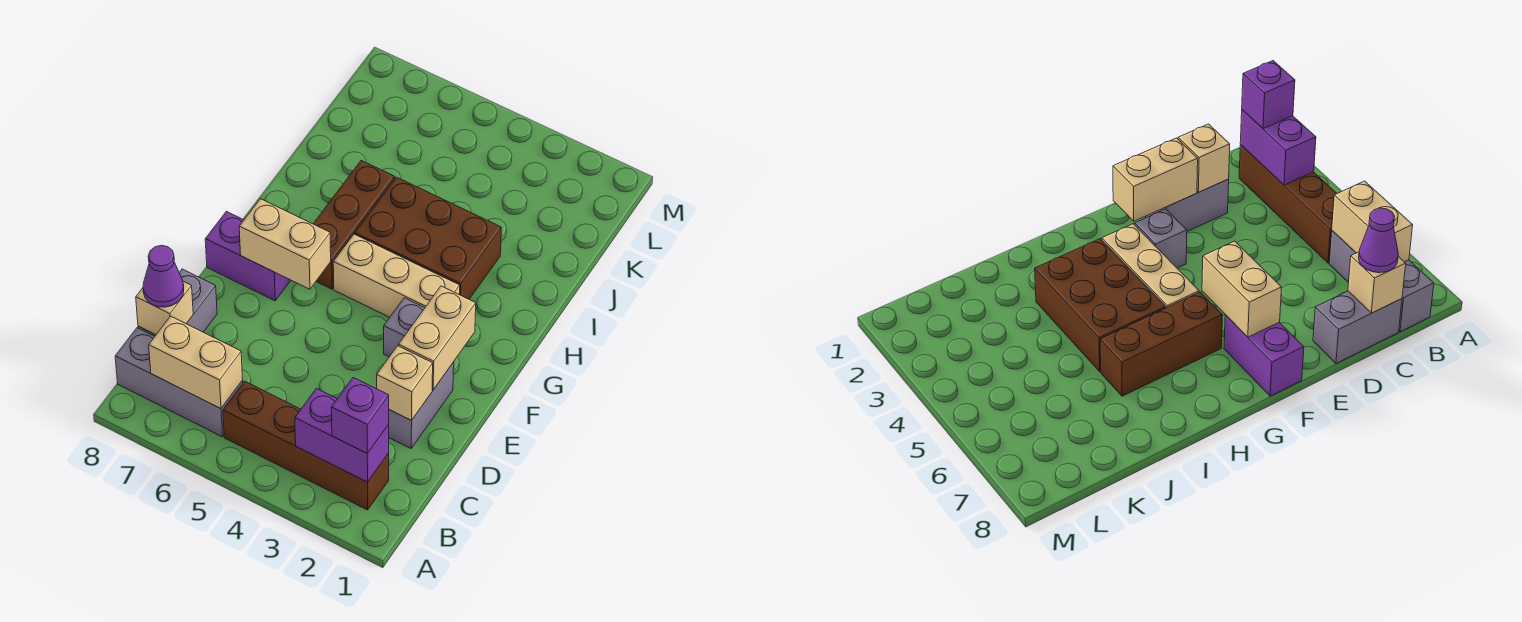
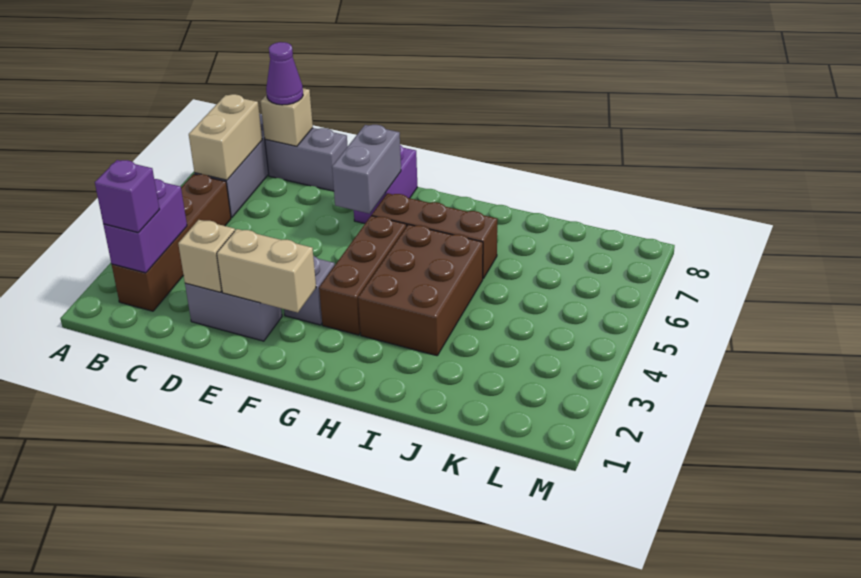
tan brick F6:F7 level 2 -> grey brick F6:F7 level 2
tan brick G3:G5 level 1 -> brown brick G3:G5 level 1

